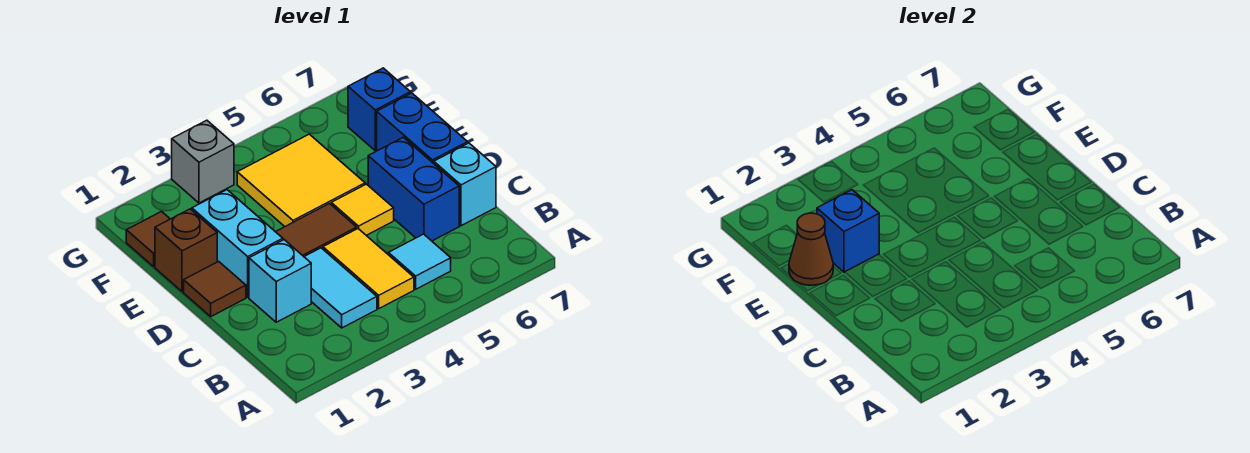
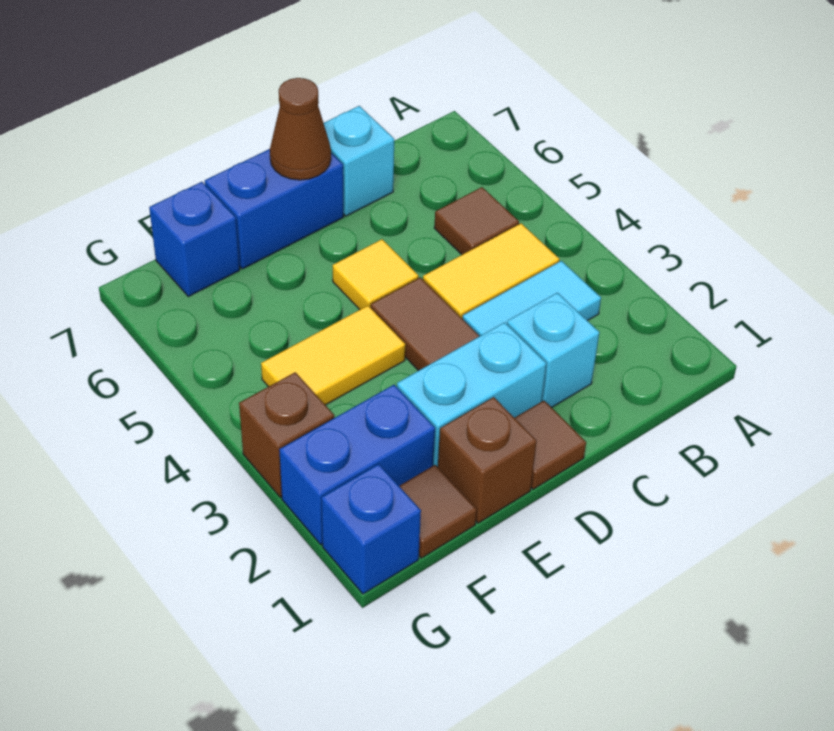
cyan tile B5 level 1 -> brown tile B5 level 1
blue brick C6:D6 level 1 -> blue brick F2:G2 level 1
brown cone E1 level 2 -> brown cone D7 level 2
blue brick E2 level 2 -> blue brick G1 level 1
yellow tile E4:F5 level 1 -> yellow tile E4:F4 level 1
grey brick G3 level 1 -> brown brick G3 level 1

